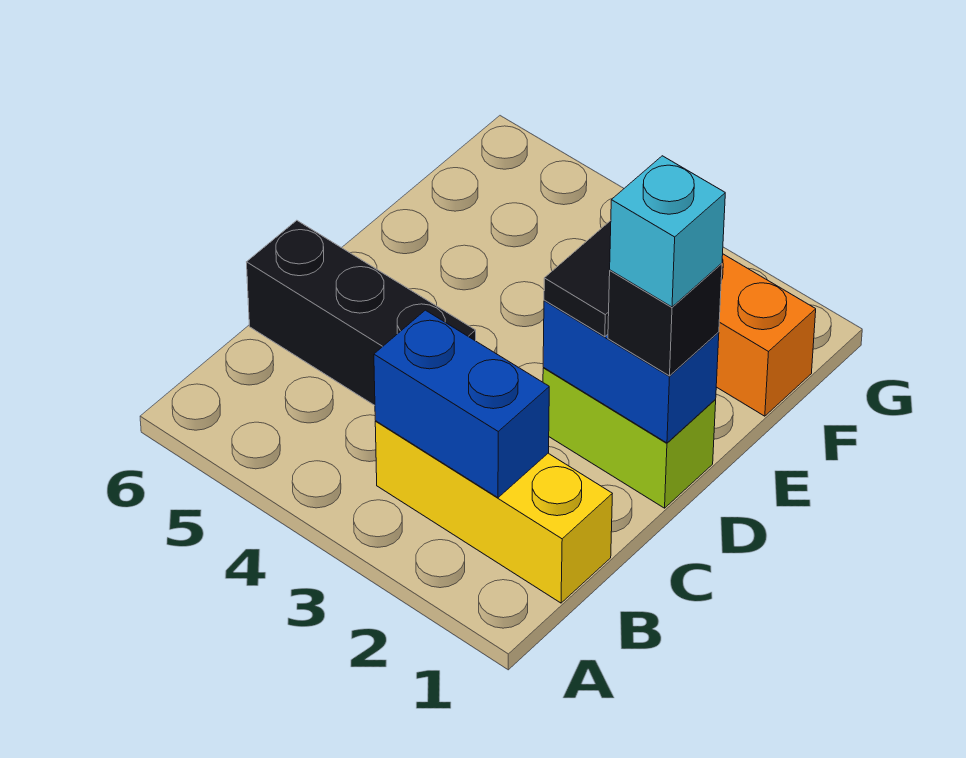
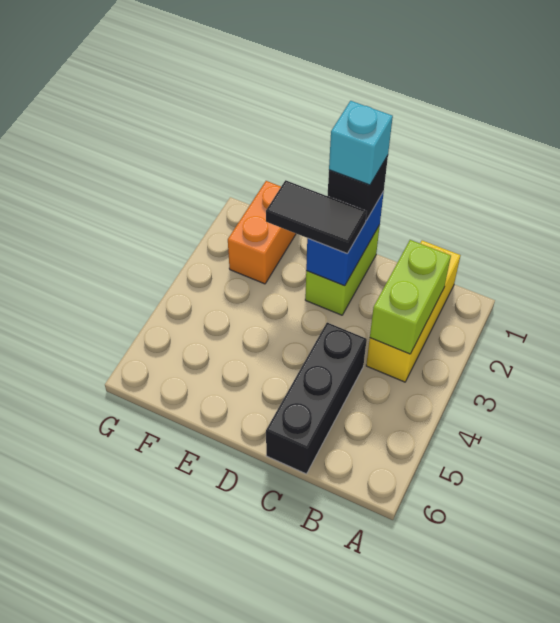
blue brick B2:B3 level 2 -> lime brick B2:B3 level 2

